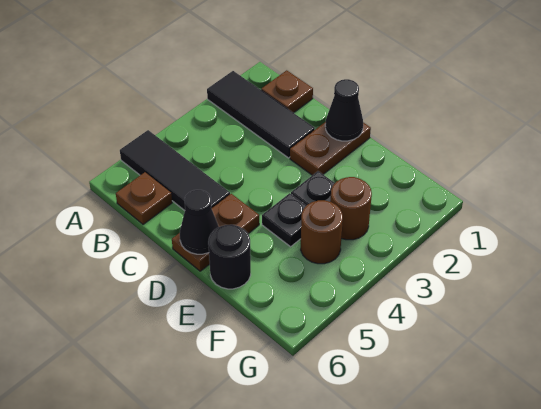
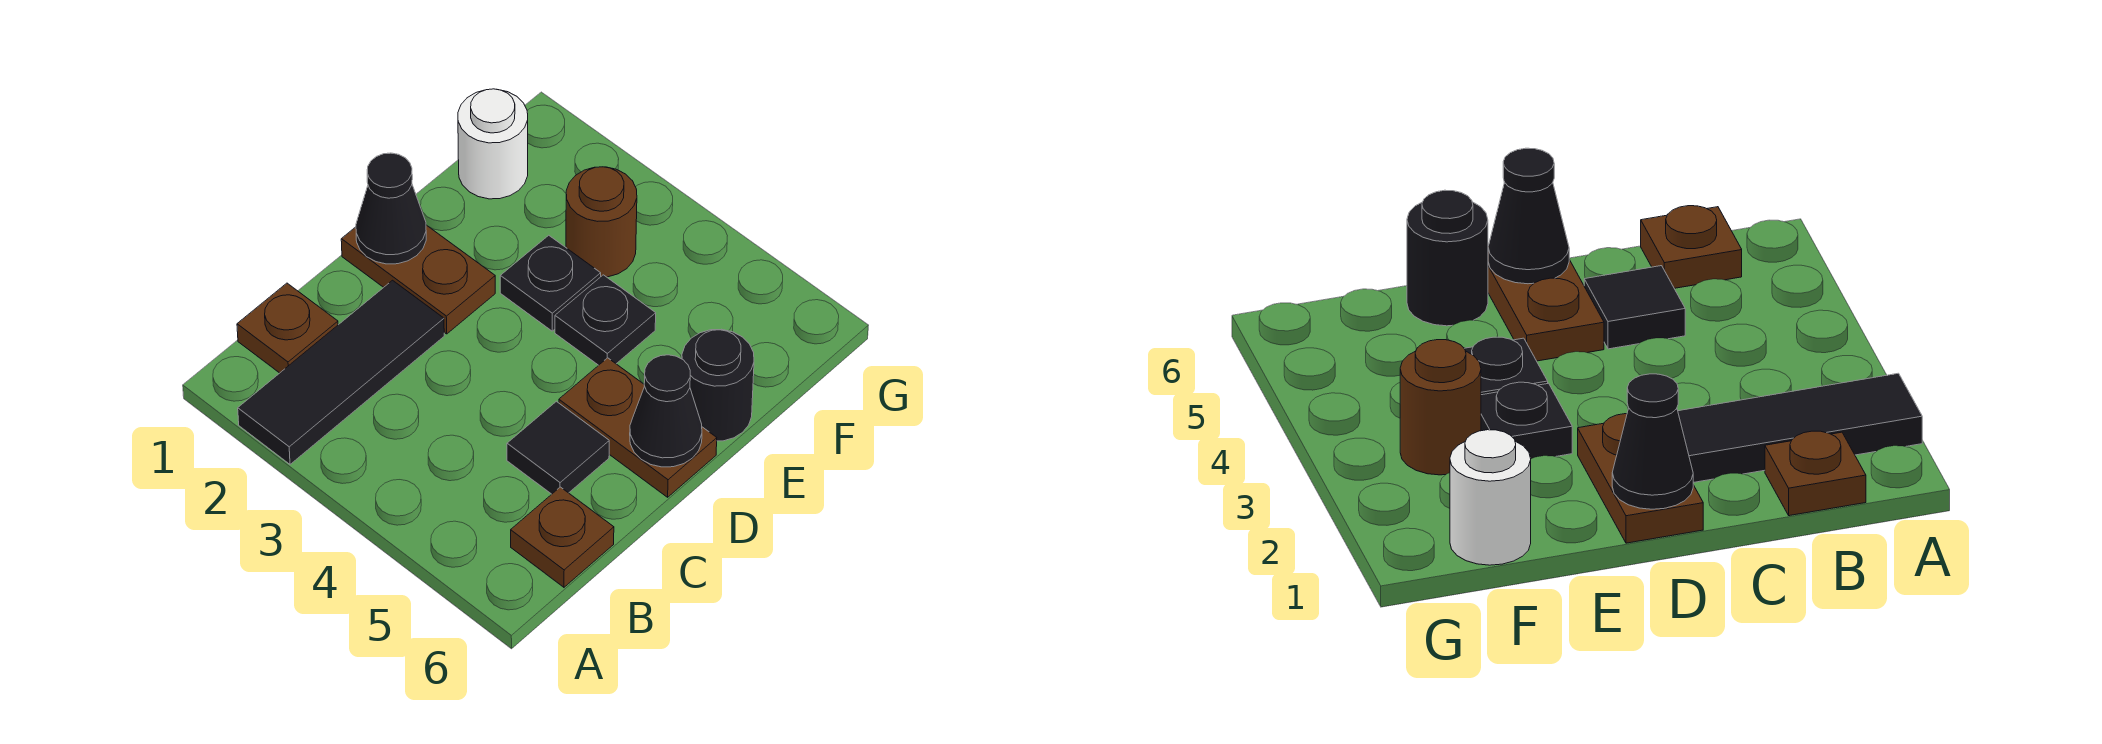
black tile A5:C5 level 1 -> black tile C5 level 1
none -> white round brick F1 level 1
brown round brick F4 level 1 -> none

